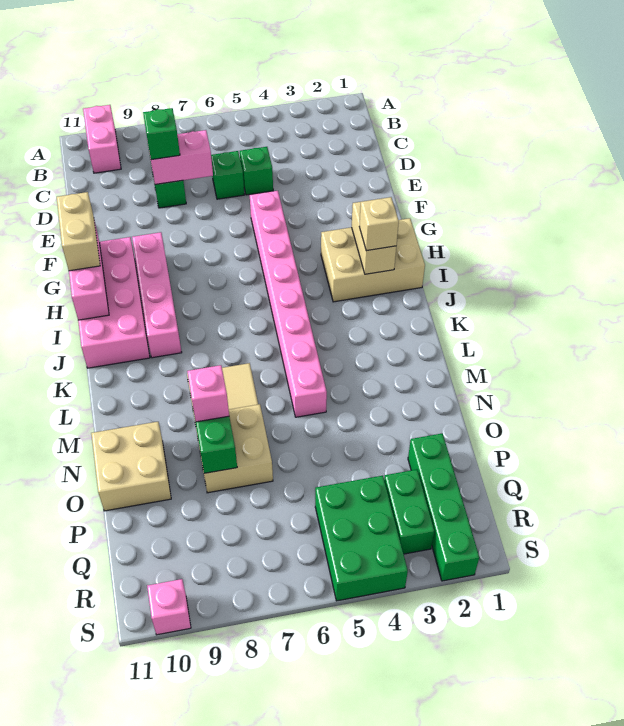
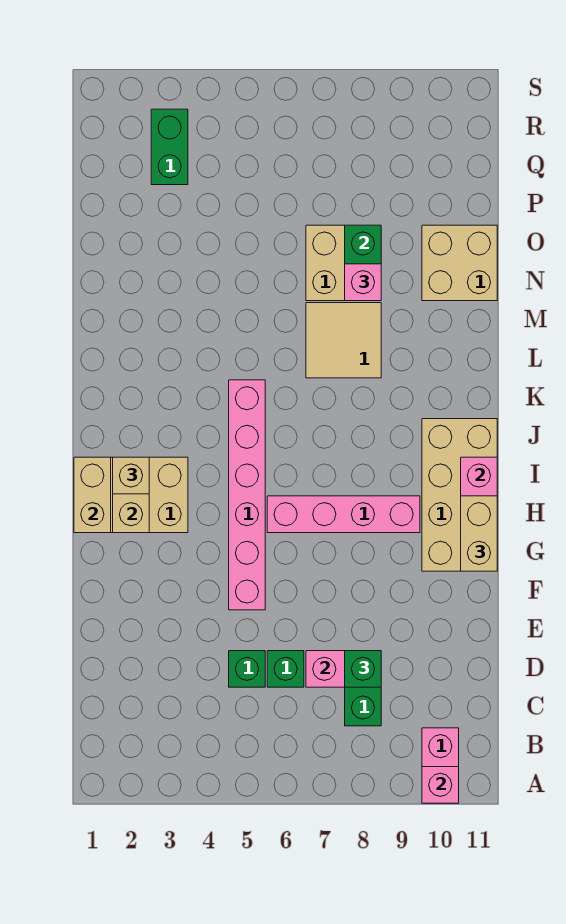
pink brick F5:M5 level 1 -> pink brick F5:K5 level 1
pink brick G9:J9 level 1 -> pink brick H6:H9 level 1
pink brick G10:J11 level 1 -> tan brick G10:J11 level 1
none -> tan brick H1:I1 level 2
green brick P2:S2 level 1 -> none
green brick Q4:S5 level 1 -> none
pink brick S10 level 1 -> pink brick A10 level 2

